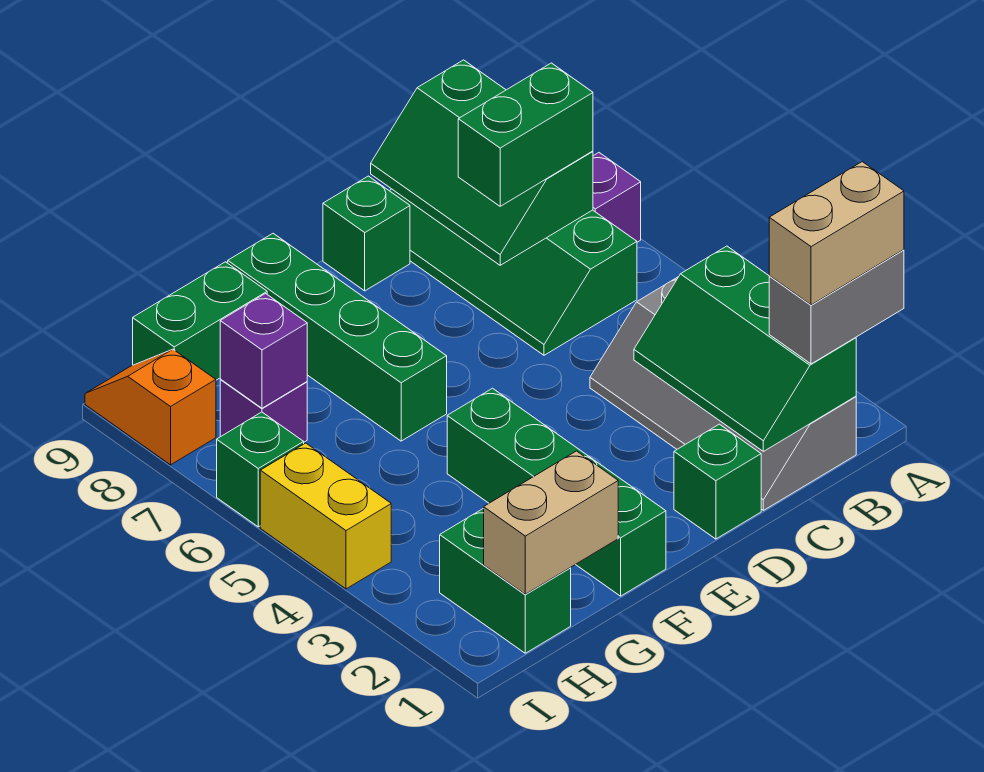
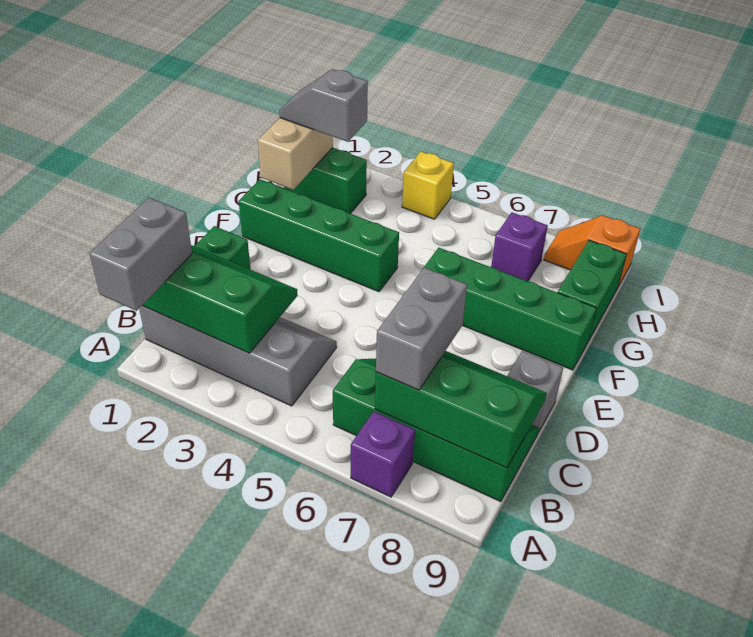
tan brick A1:B1 level 4 -> none
green brick B7:C7 level 3 -> grey brick B7:C7 level 3
green brick D9 level 1 -> grey brick D9 level 1
none -> grey slope H1:H2 level 3 top 2
purple brick H7 level 2 -> none
yellow brick I4:I5 level 1 -> yellow brick I4 level 1
green brick I6 level 1 -> none
orange slope I8:I9 level 1 top 8 -> orange slope I8:I9 level 1 top 9

